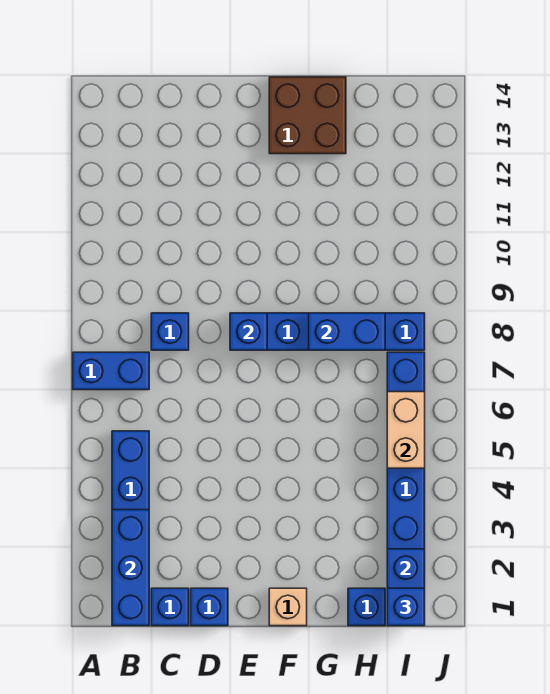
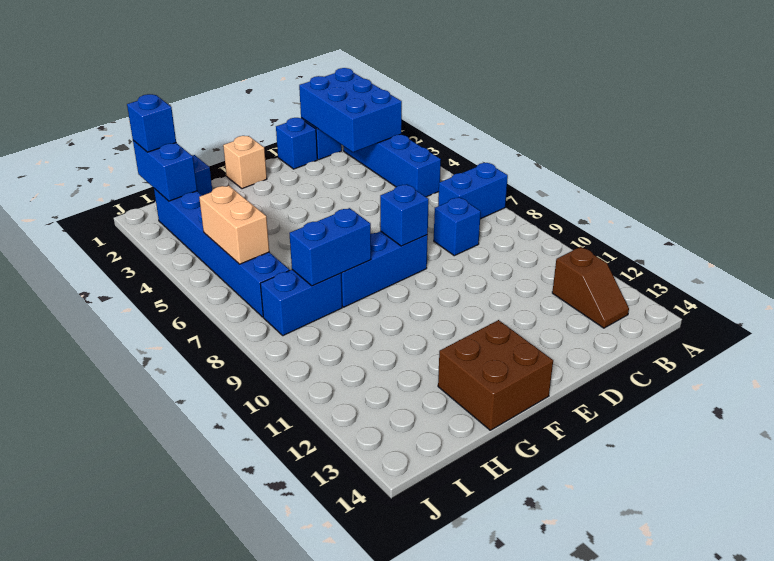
blue brick B1:B3 level 2 -> blue brick B1:C3 level 2
none -> brown slope B12:B13 level 1 top 12

